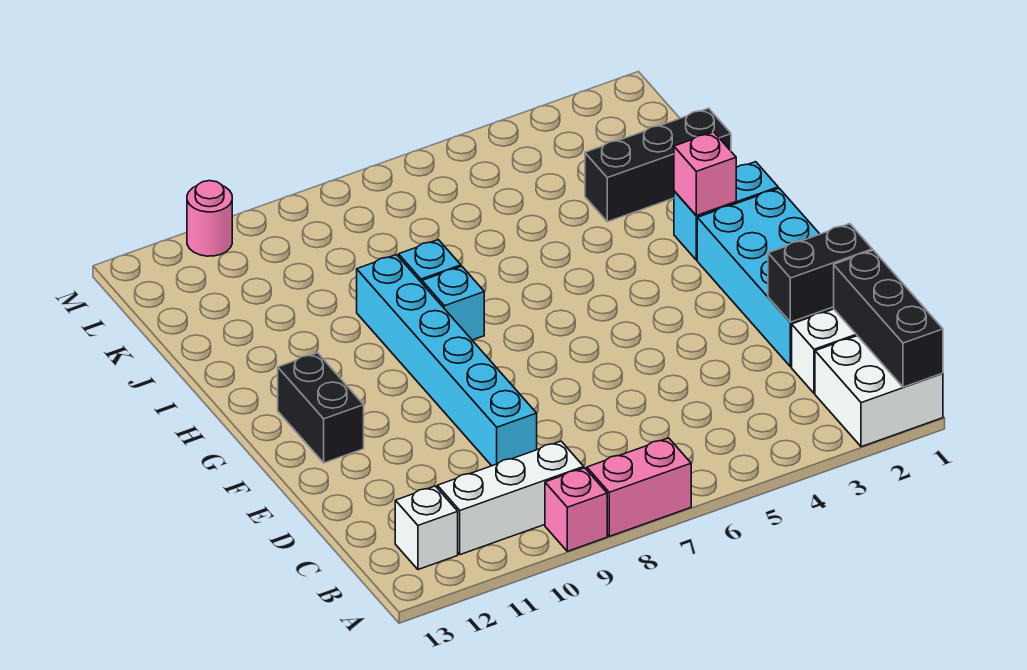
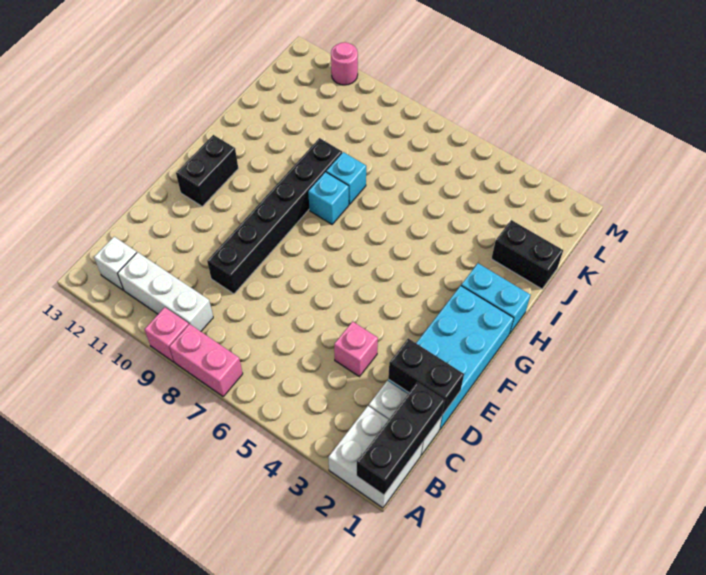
cyan brick D9:I9 level 1 -> black brick D9:I9 level 1
pink brick H2 level 2 -> pink brick D4 level 1
black brick J1:J3 level 1 -> black brick J1:J2 level 1

